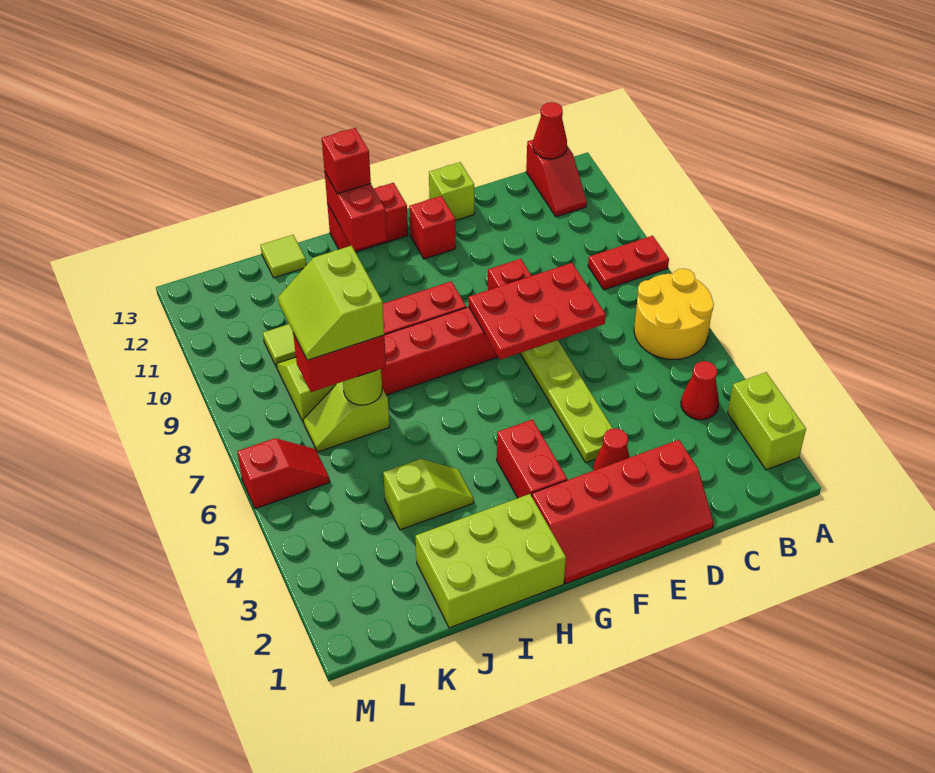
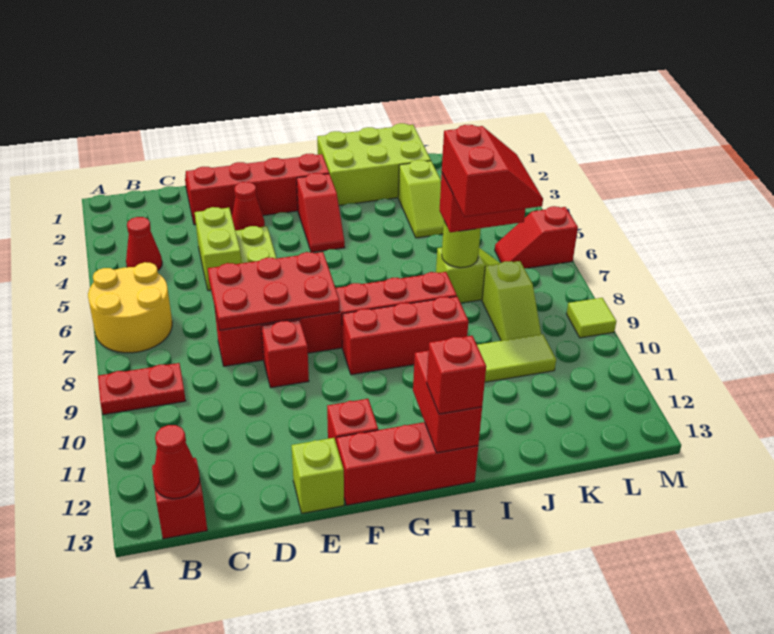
lime brick A2:A3 level 1 -> lime brick D4:D5 level 1
red brick G3:G4 level 1 -> red slope G3:G4 level 1 top 3
red brick G13:H13 level 1 -> red brick F13:H13 level 1
lime slope I4:J4 level 1 top J -> lime slope J3:J4 level 1 top 3
lime slope J7:K8 level 4 top J -> red slope J7:K8 level 4 top J
lime tile J13 level 1 -> lime tile M9 level 1

